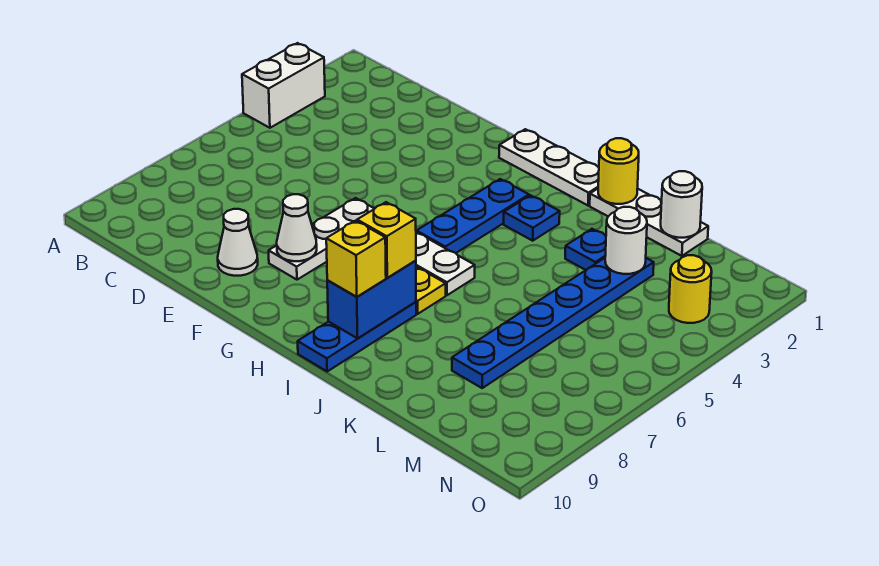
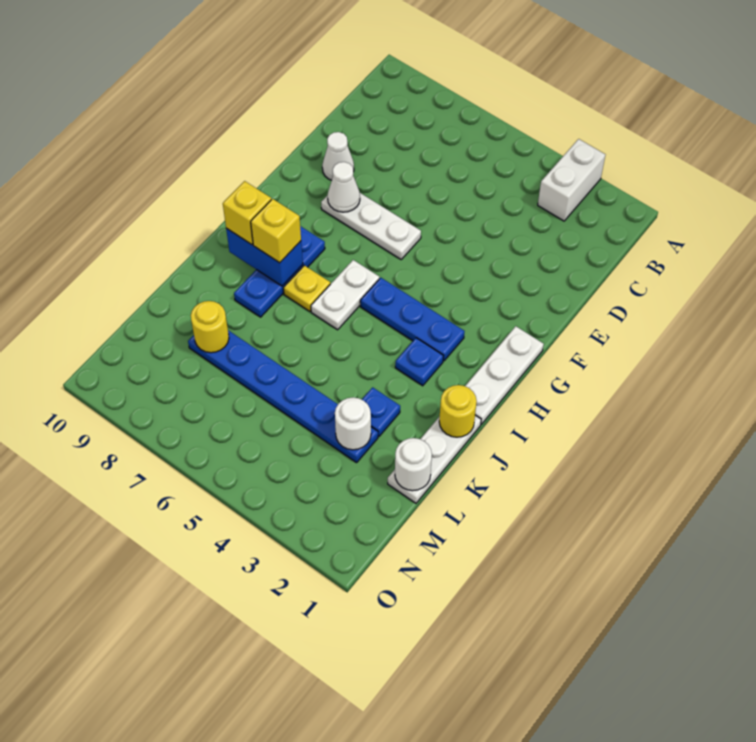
white brick A3:A4 level 1 -> white brick A3:B3 level 1
blue plate I8:I10 level 1 -> blue plate H8:J8 level 1
yellow round brick N3 level 1 -> yellow round brick L8 level 2

